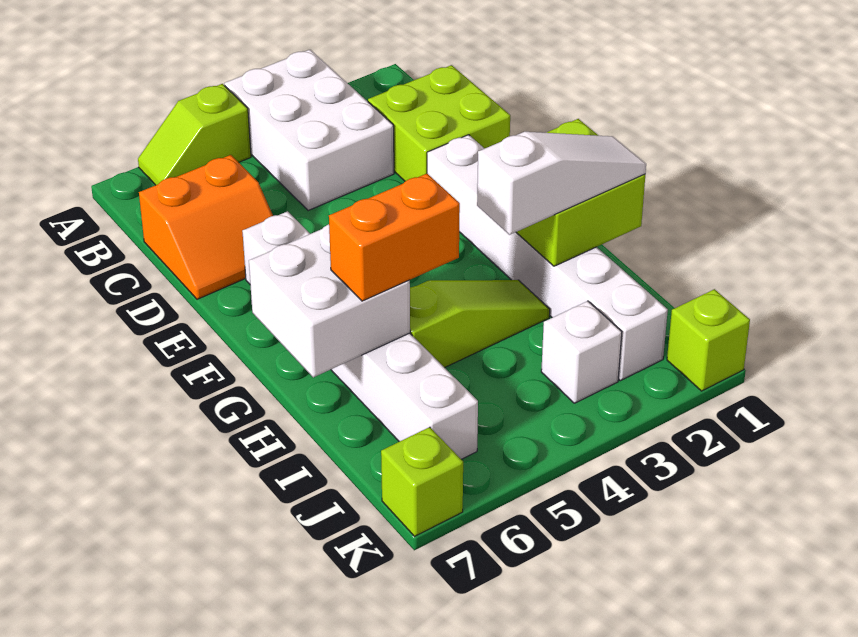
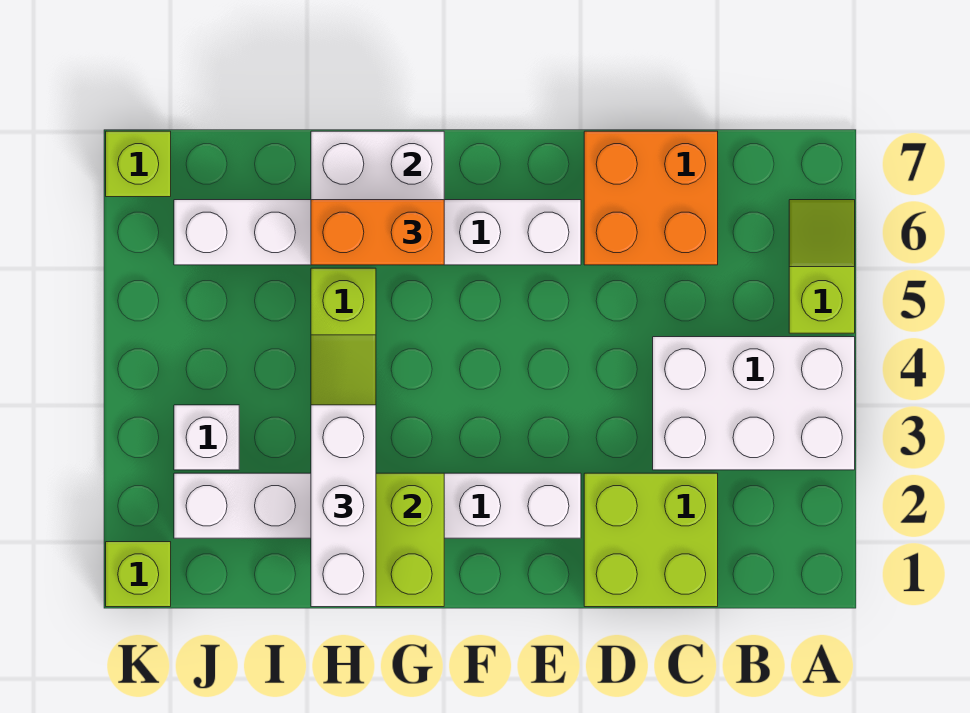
orange slope C6:D7 level 1 top C -> orange brick C6:D7 level 1
white slope H1:H3 level 3 top 3 -> white brick H1:H3 level 3
orange brick H5:H6 level 3 -> orange brick G6:H6 level 3

